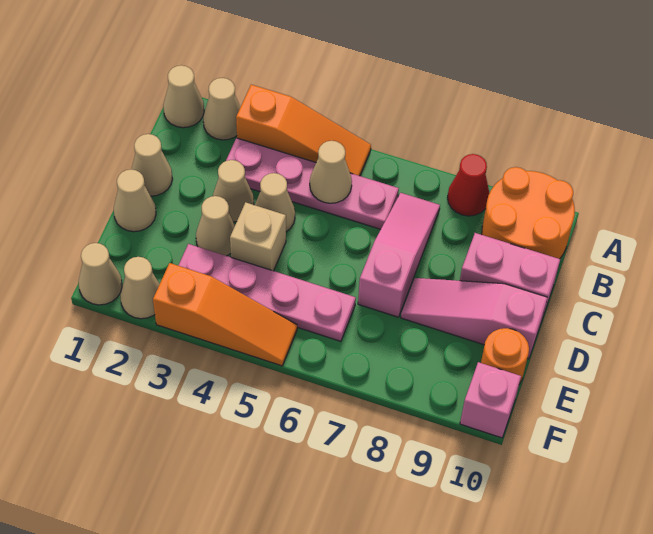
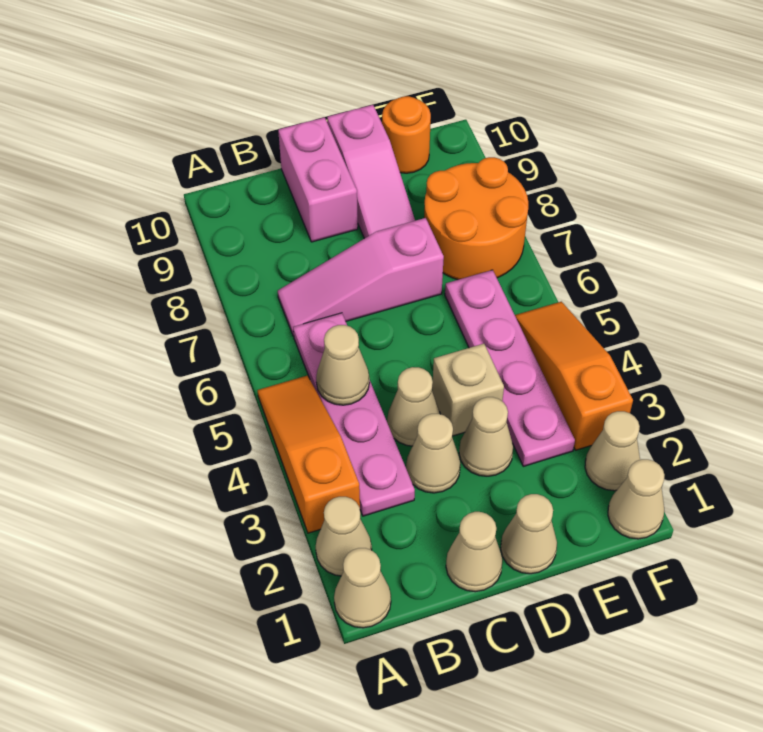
red cone A8 level 1 -> none
orange round brick A9:B10 level 1 -> orange round brick E7:F8 level 1
pink brick F10 level 1 -> none

